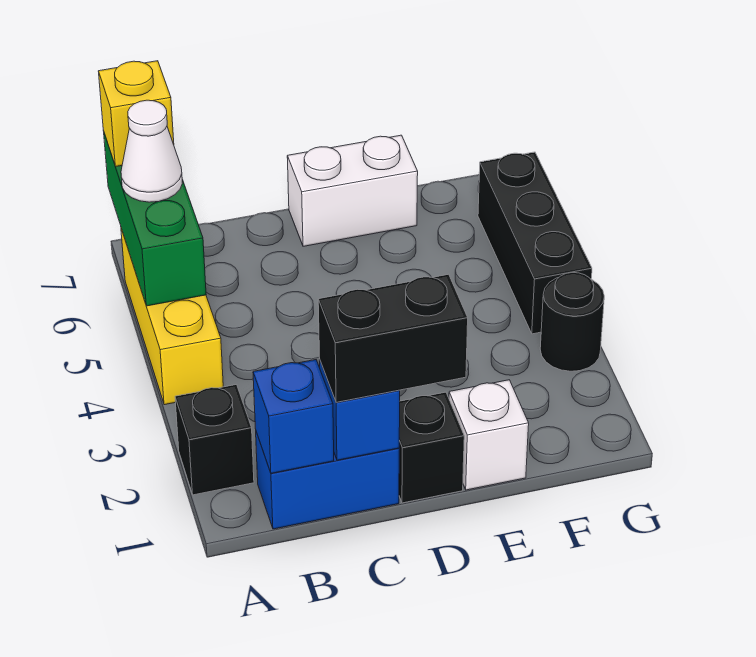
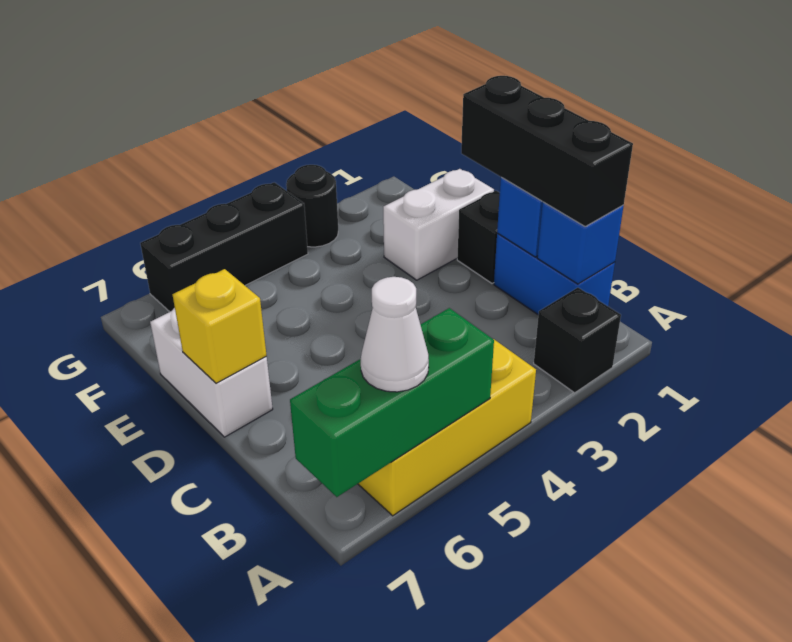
yellow brick A7 level 3 -> yellow brick D7 level 2
black brick C1:D1 level 3 -> black brick B1:D1 level 3
white brick E1 level 1 -> white brick E1:E2 level 1

